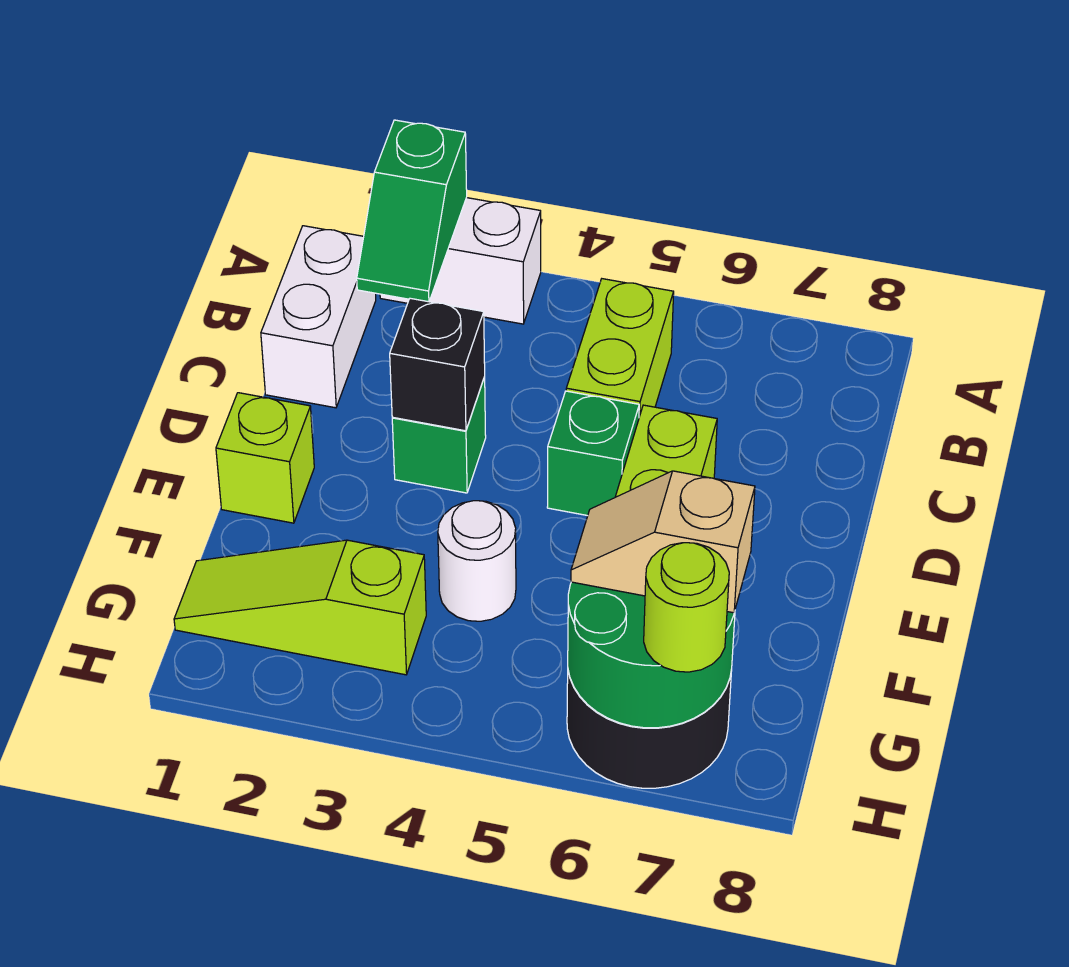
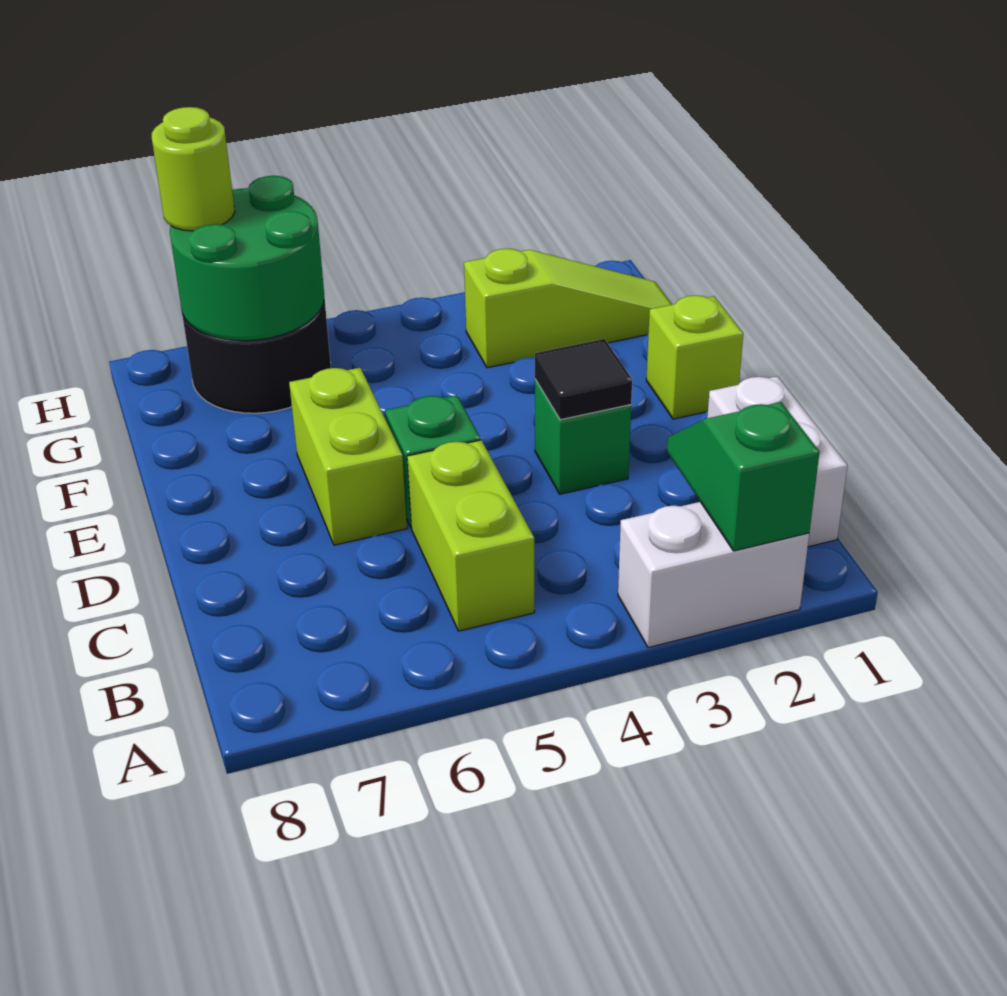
black brick D3 level 2 -> black tile D3 level 2
white round brick F4 level 1 -> none
tan slope G6:G7 level 3 top 7 -> none

